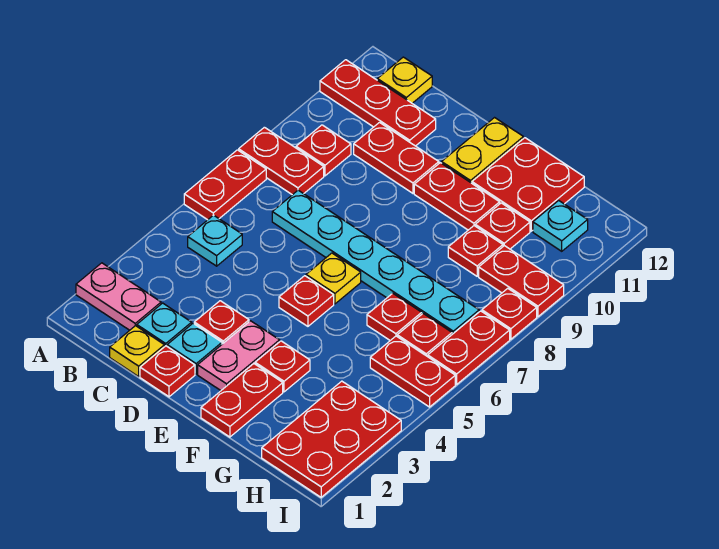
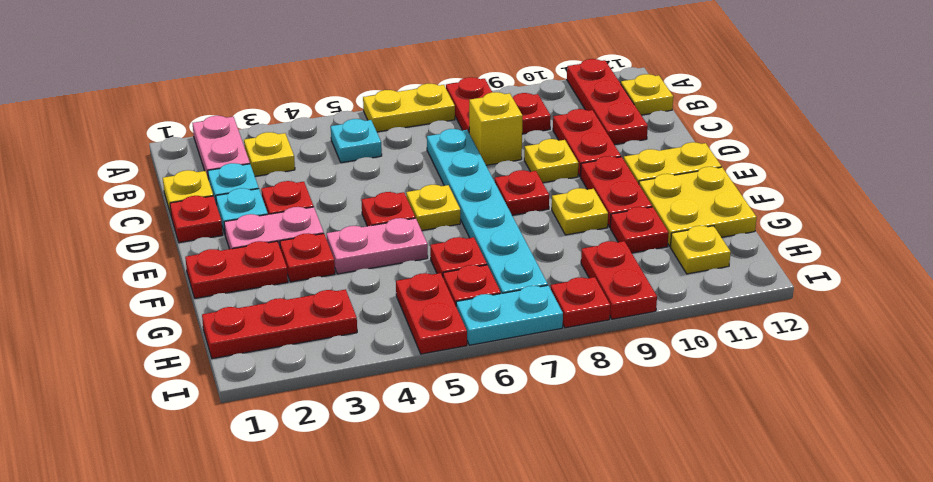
red plate A6:A7 level 1 -> yellow plate A6:A7 level 1
none -> yellow plate B3 level 1
none -> yellow brick C8 level 1
none -> yellow plate D9 level 1
none -> pink plate F4:F5 level 1
none -> yellow plate F9 level 1
red plate F11:G12 level 1 -> yellow plate F11:G12 level 1
red plate G9 level 1 -> red plate E8 level 1
red plate H1:I3 level 1 -> red plate H1:H3 level 1
cyan plate H11 level 1 -> yellow plate H11 level 1
red plate I6:I7 level 1 -> cyan plate I6:I7 level 1

